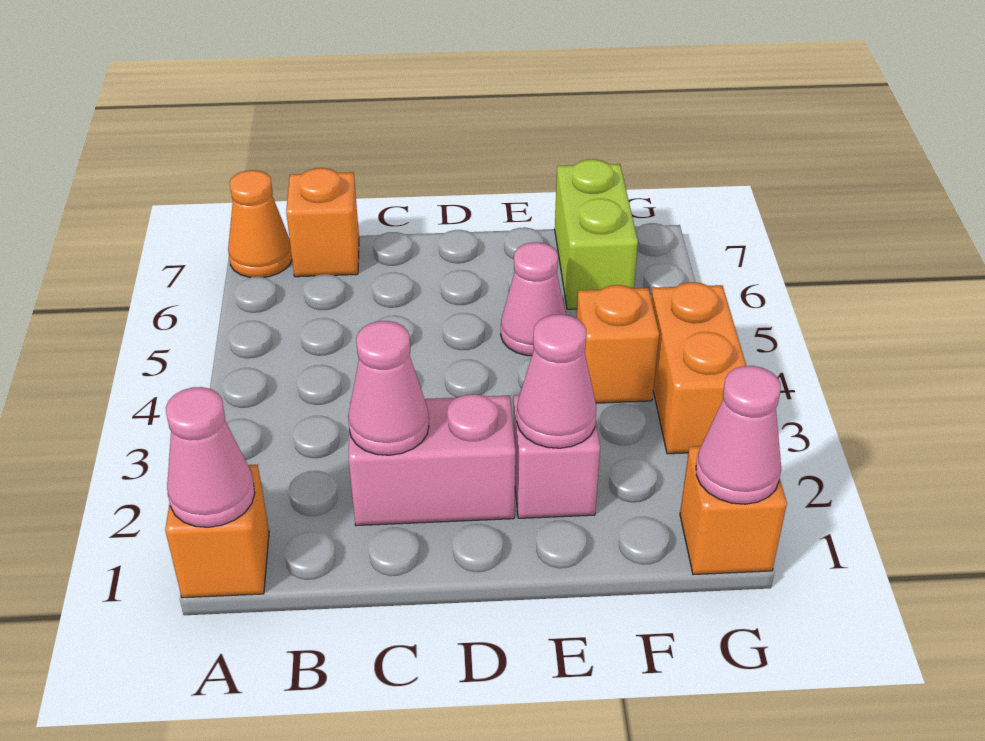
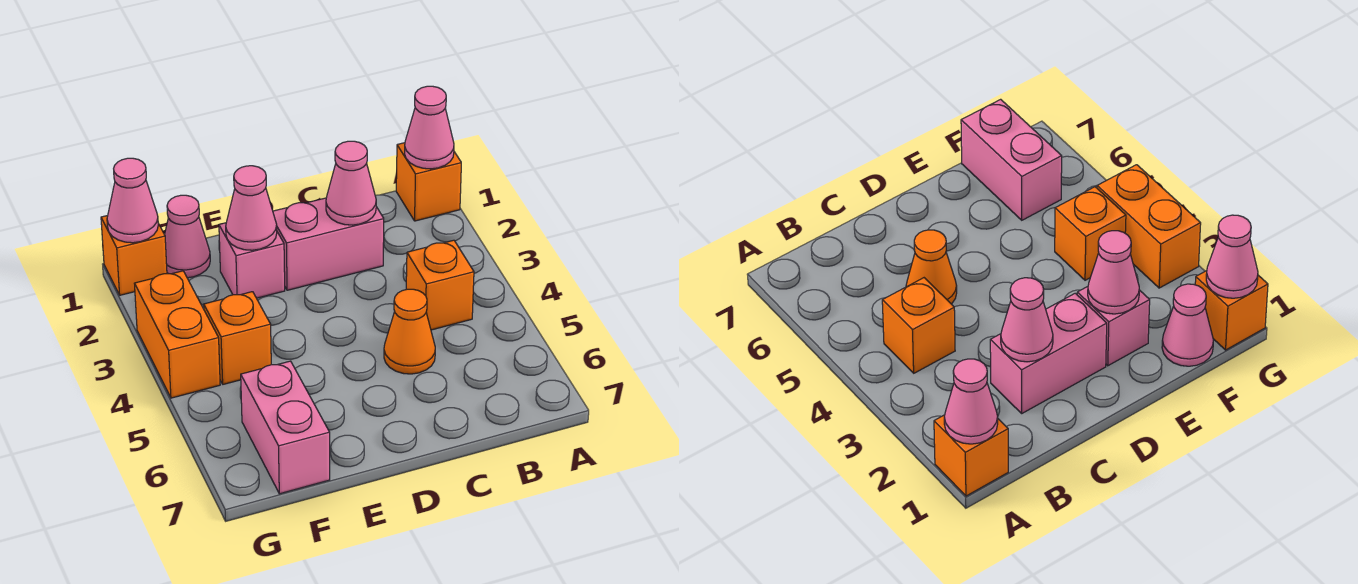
orange cone A7 level 1 -> orange cone C5 level 1
orange brick B7 level 1 -> orange brick B4 level 1
pink cone E5 level 1 -> pink cone F1 level 1
lime brick F6:F7 level 1 -> pink brick F6:F7 level 1

